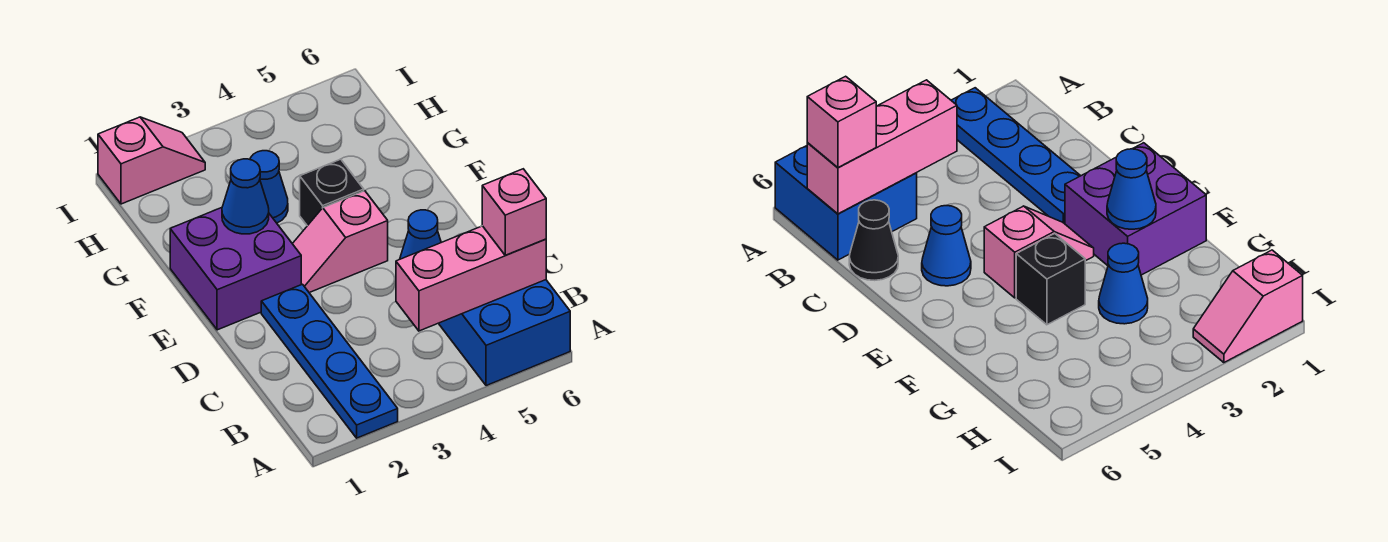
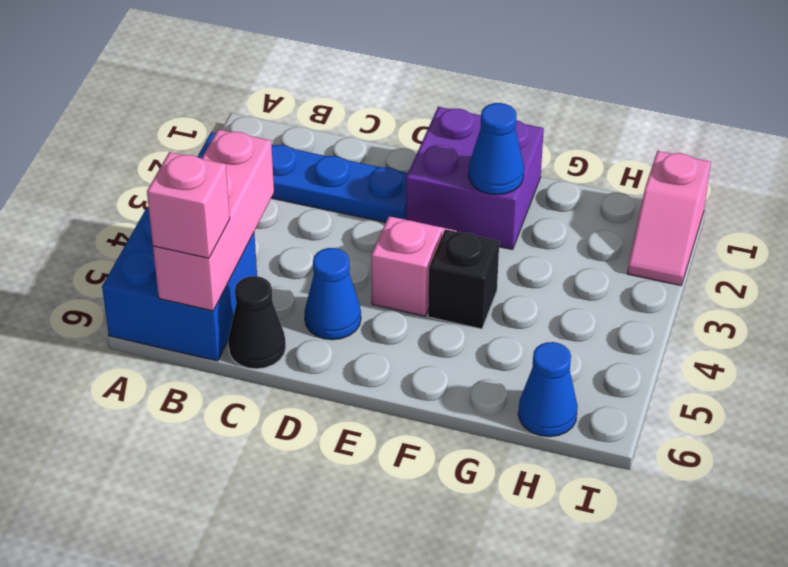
blue cone G3 level 1 -> blue cone H6 level 1

